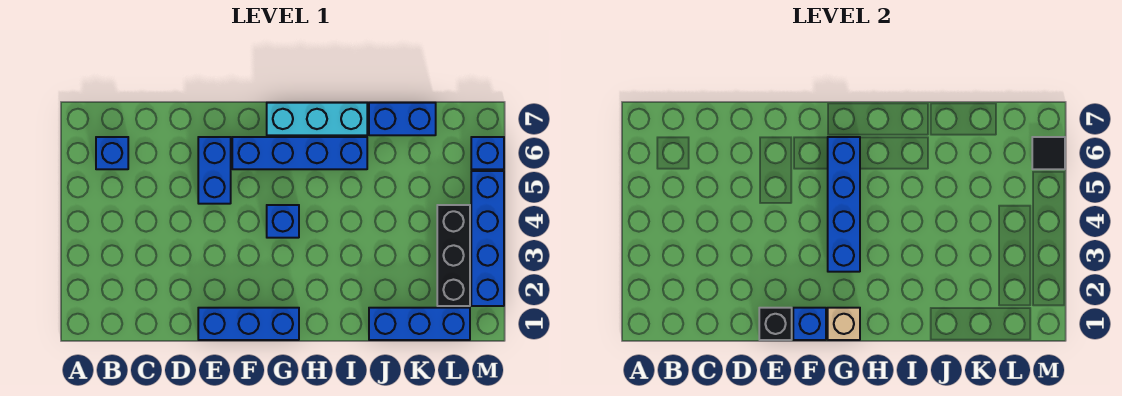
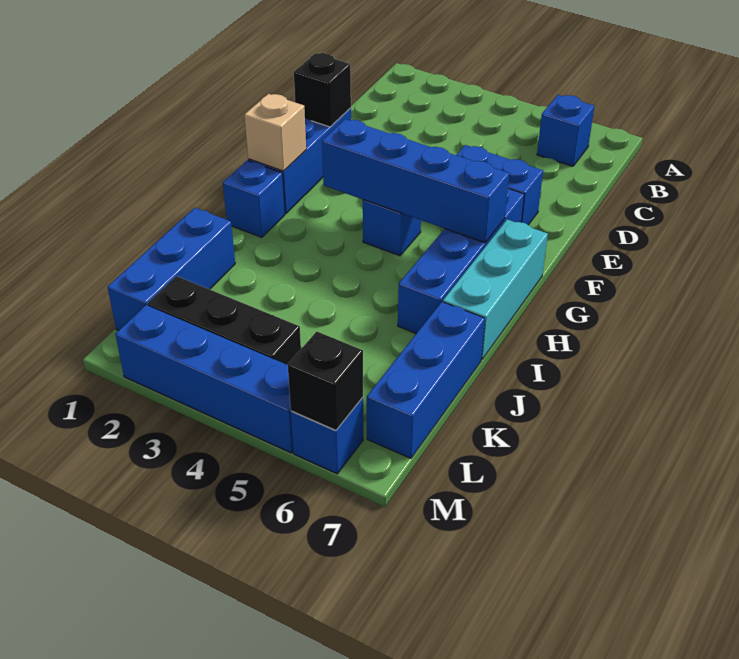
blue brick F1 level 2 -> blue brick H1 level 1
blue brick J7:K7 level 1 -> blue brick J7:L7 level 1
black tile M6 level 2 -> black brick M6 level 2

